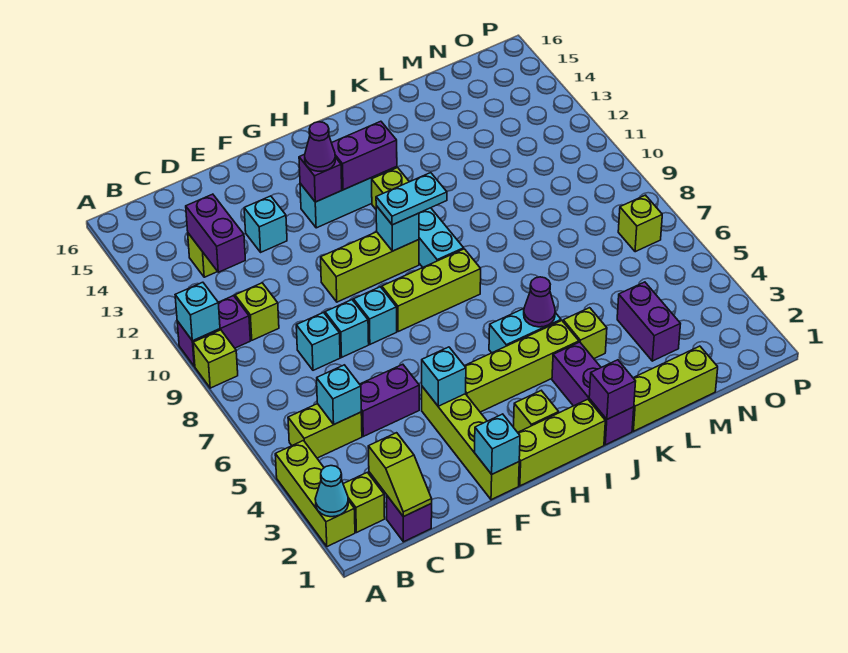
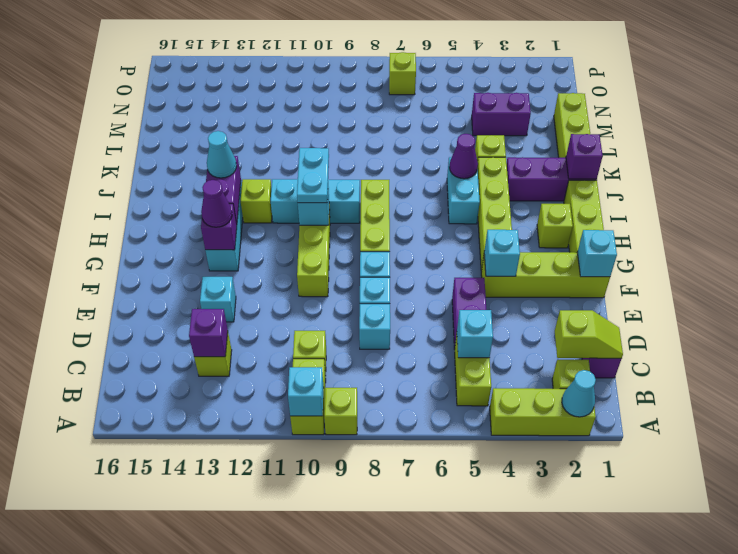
purple brick A10:B10 level 1 -> lime brick A10:B10 level 1
purple brick C12:C13 level 2 -> purple brick C13 level 2
none -> cyan cone I13 level 3

